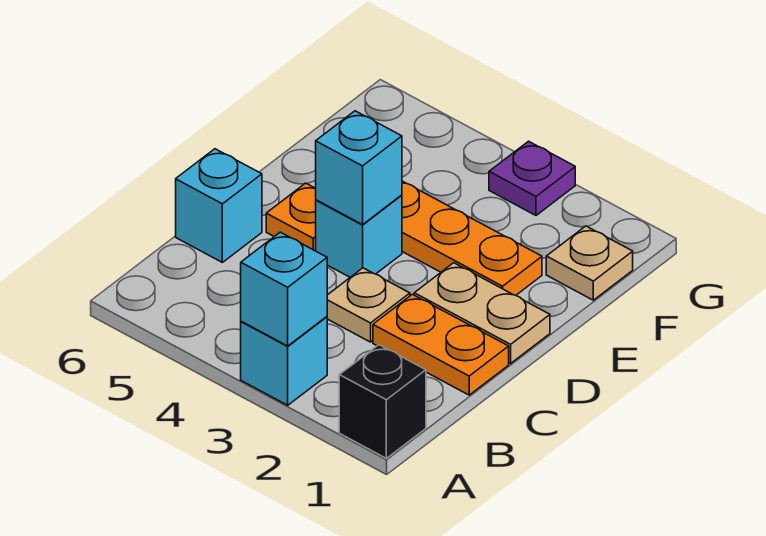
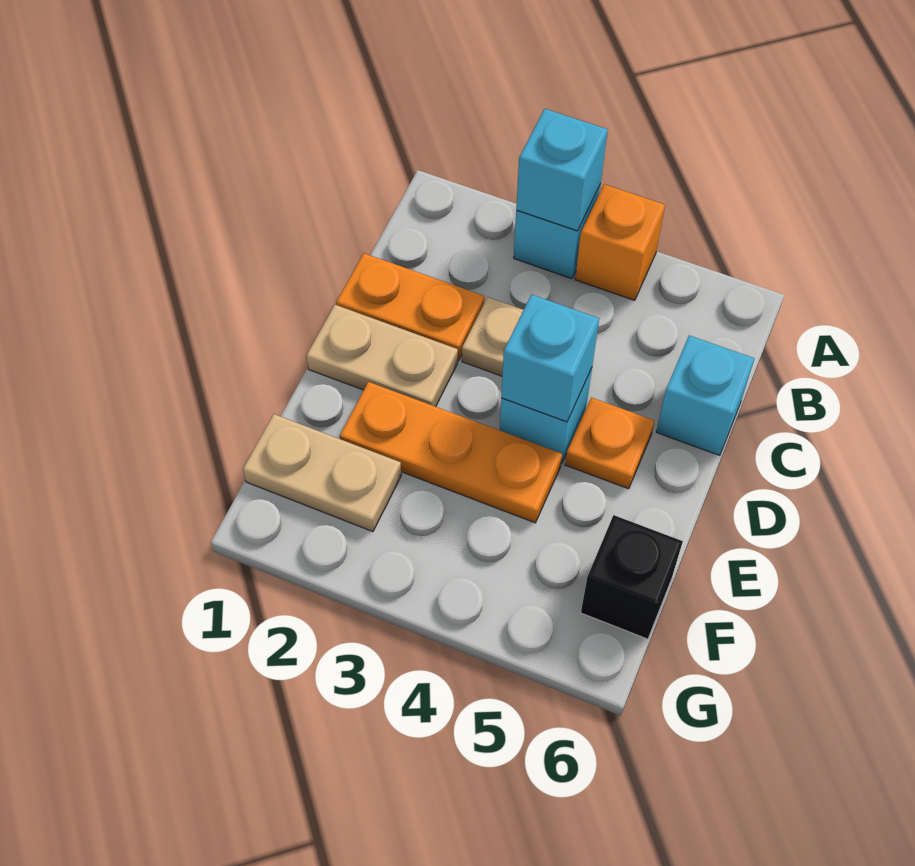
black brick A1 level 1 -> black brick F6 level 1
none -> orange brick A4 level 1
tan plate F1 level 1 -> tan plate F1:F2 level 1
purple plate G3 level 1 -> none

